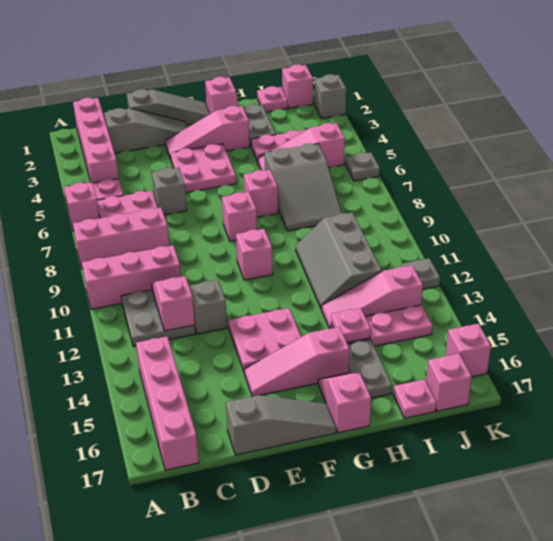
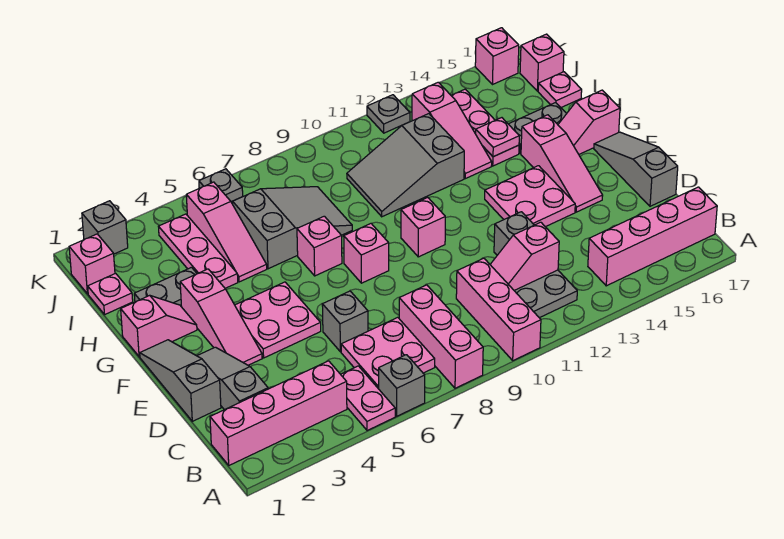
pink brick A6 level 1 -> grey brick A6 level 1
grey slope H10:I12 level 1 top I -> grey slope H10:I12 level 1 top 12

